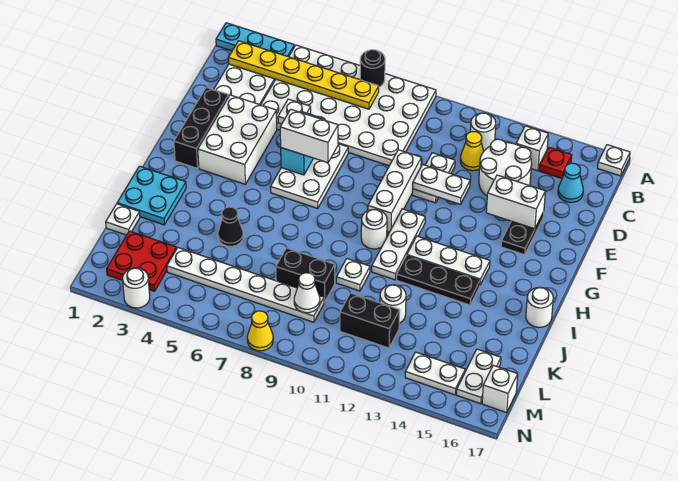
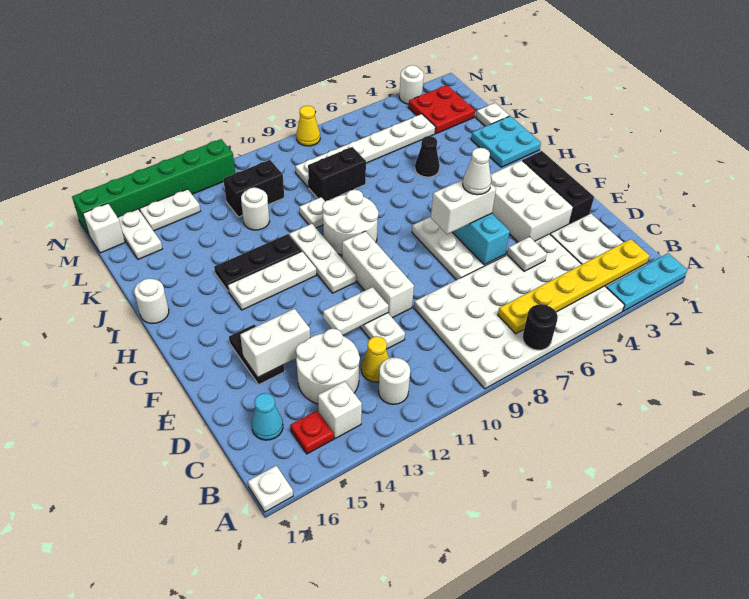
white round brick H10 level 1 -> white round brick H9:I10 level 1
white cone L9 level 2 -> white cone F6 level 4
none -> green brick N12:N17 level 1

